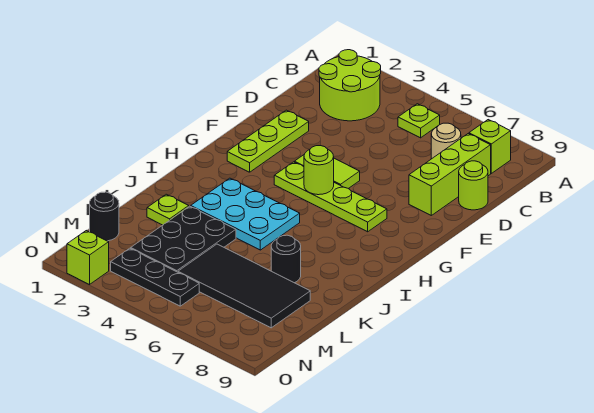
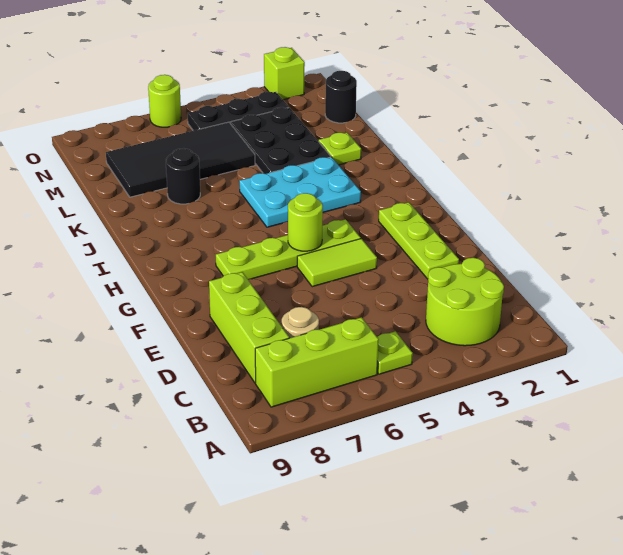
lime brick B8 level 1 -> lime brick B6:B8 level 1
lime round brick D9 level 1 -> lime round brick O6 level 1

